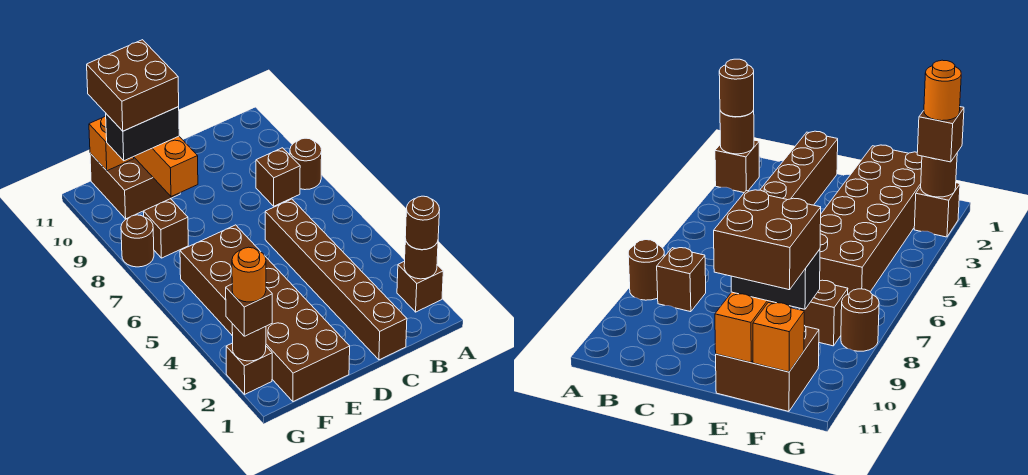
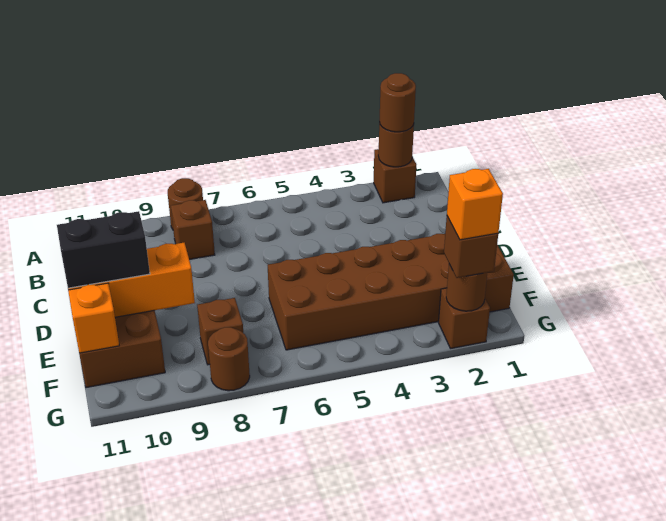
brown brick C1:C6 level 1 -> none
black brick E10:F10 level 3 -> black brick E10:E11 level 3
brown brick E10:F11 level 4 -> none
orange round brick G2 level 4 -> orange brick G2 level 4

